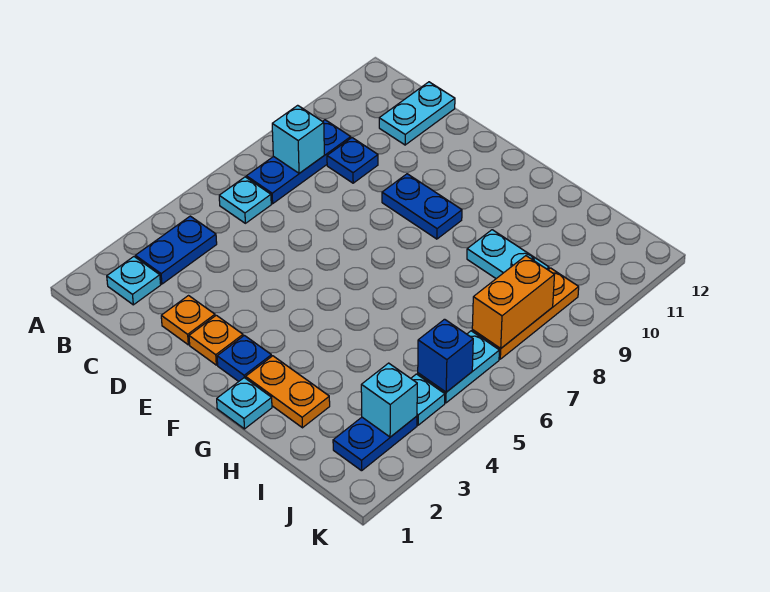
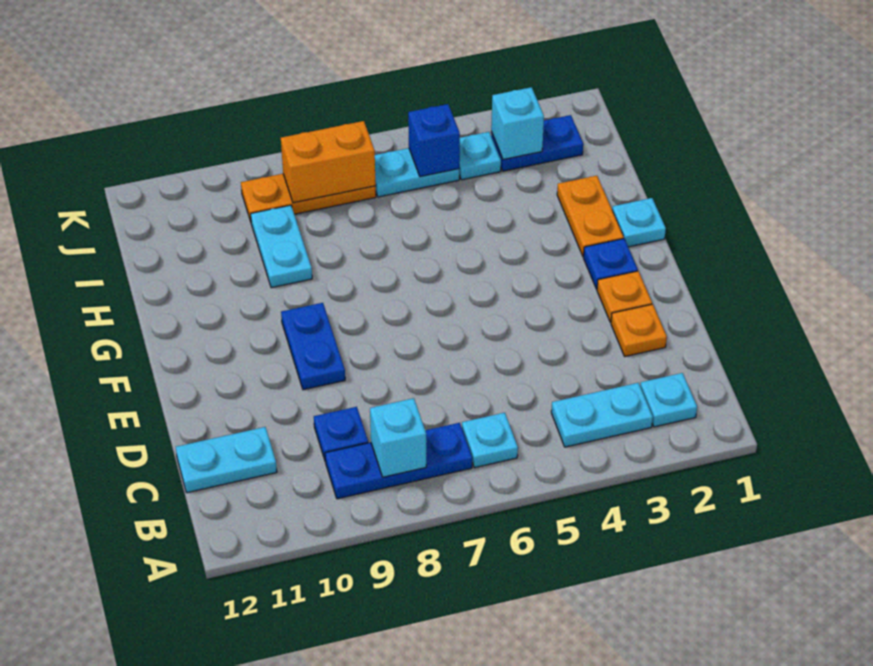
blue plate B3:B4 level 1 -> cyan plate B3:B4 level 1

